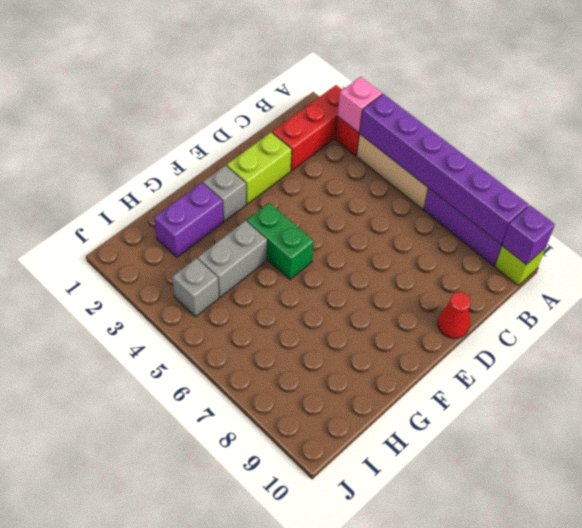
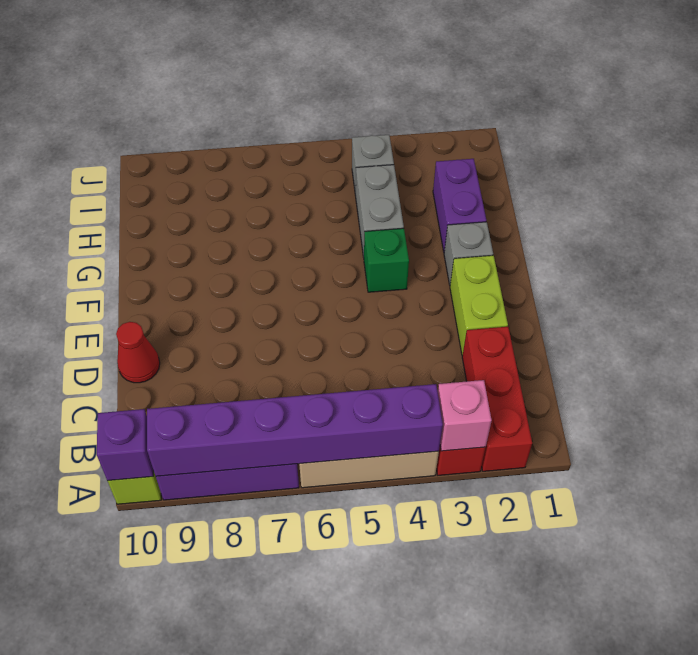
green brick F4:F5 level 1 -> green brick F4 level 1

